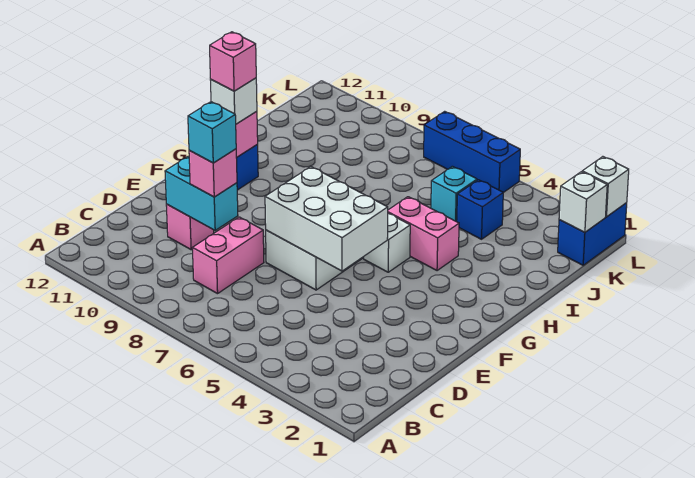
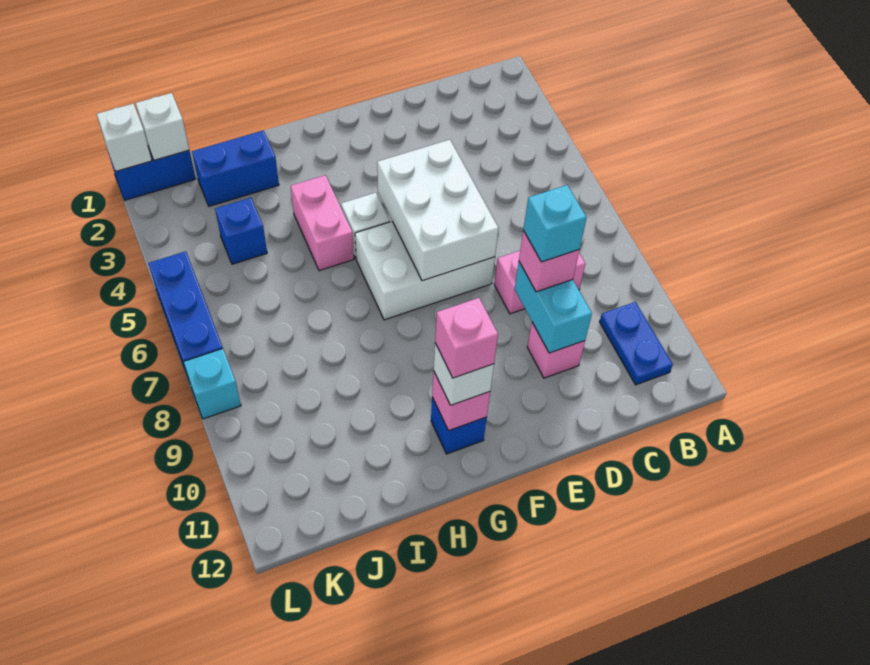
none -> blue plate B10:B11 level 1
none -> blue brick I2:J2 level 1
cyan brick J5 level 1 -> cyan brick L8 level 1

